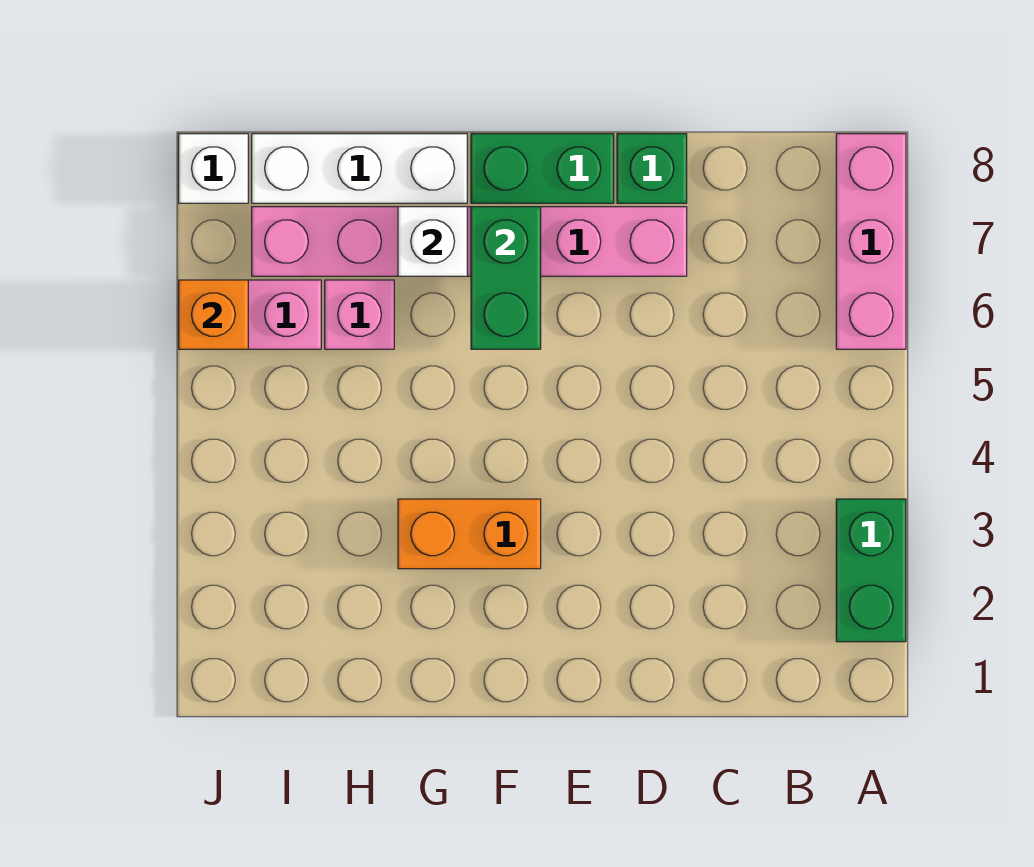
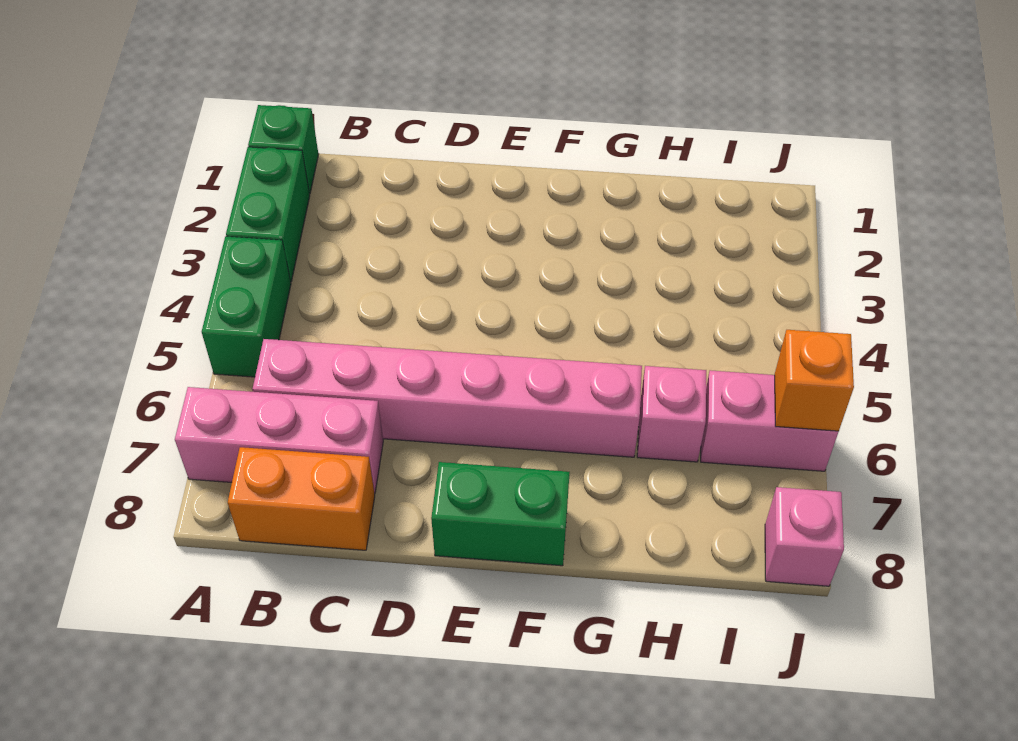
pink brick A6:A8 level 1 -> pink brick A7:C7 level 1
pink brick D7:I7 level 1 -> pink brick B6:G6 level 1
green brick D8 level 1 -> green brick A1 level 1
orange brick F3:G3 level 1 -> orange brick B8:C8 level 1
green brick F6:F7 level 2 -> green brick A4:A5 level 1
white brick G7 level 2 -> none
white brick G8:I8 level 1 -> none
white brick J8 level 1 -> pink brick J8 level 1

